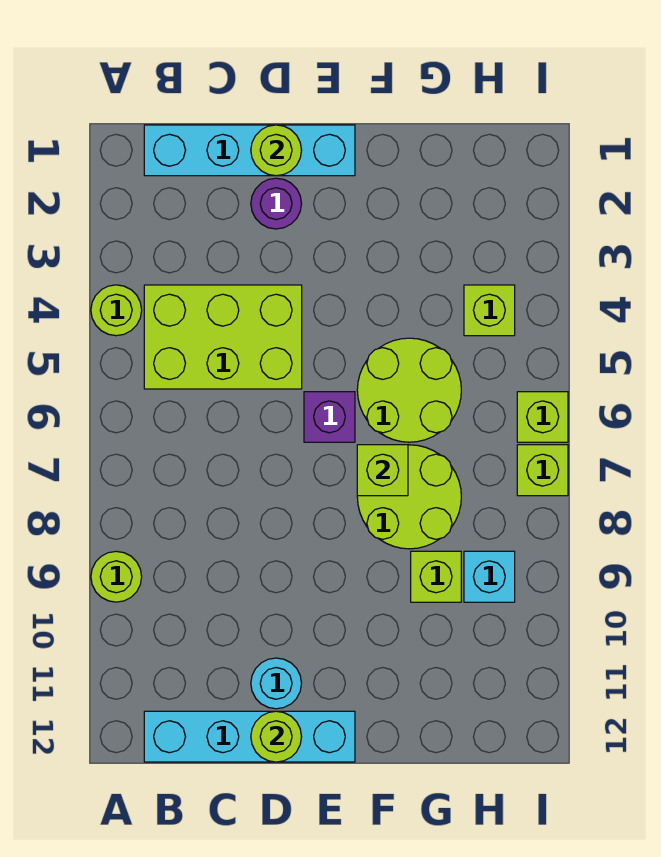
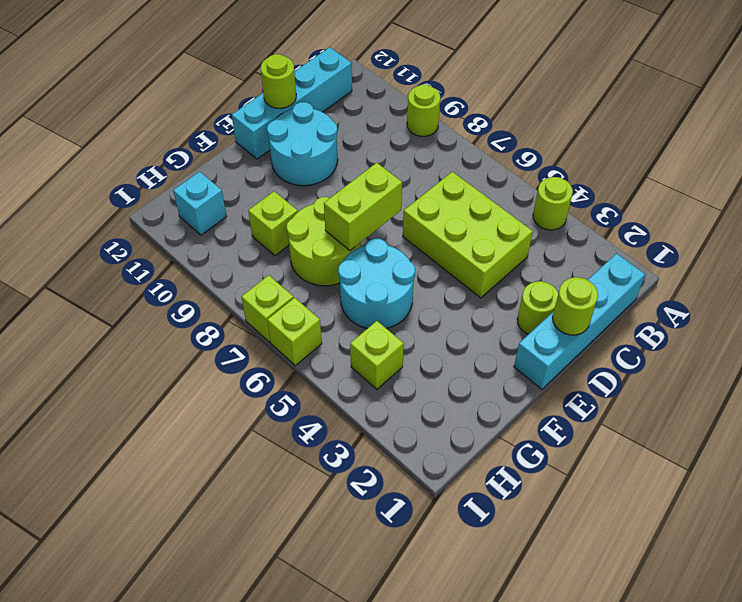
lime brick B4:D5 level 1 -> lime brick C4:D6 level 1
purple round brick D2 level 1 -> lime round brick D2 level 1
cyan round brick D11 level 1 -> cyan round brick D10:E11 level 1
purple brick E6 level 1 -> none
lime round brick F5:G6 level 1 -> cyan round brick F5:G6 level 1
lime brick F7 level 2 -> lime brick E7:F7 level 2
cyan brick H9 level 1 -> cyan brick H11 level 1

